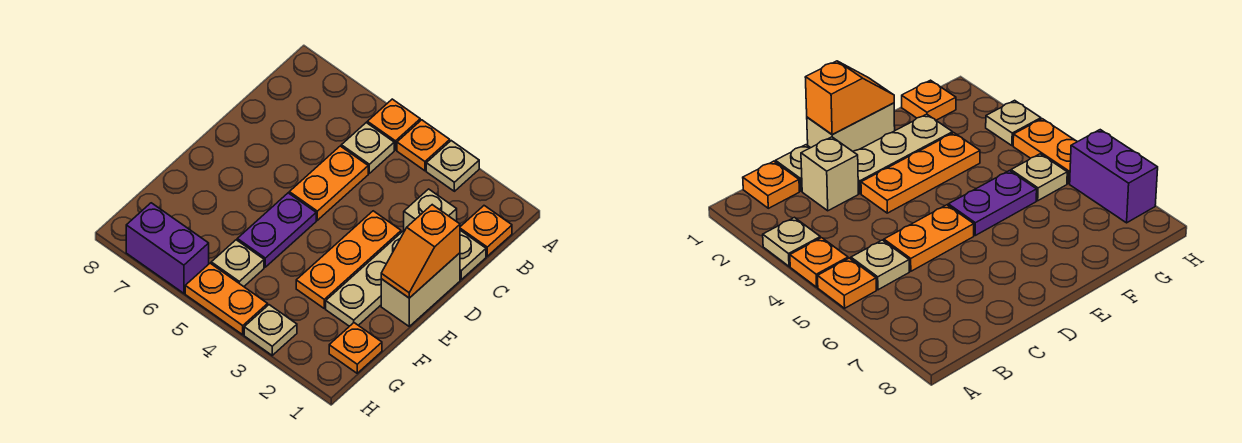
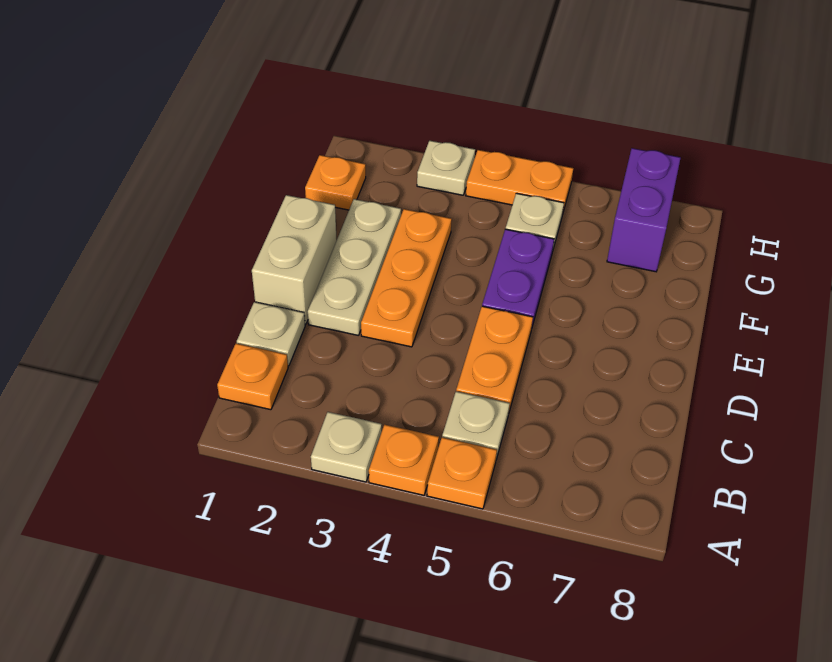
tan brick C2 level 1 -> none
orange slope D1:E1 level 2 top D -> none
purple brick H6:H7 level 1 -> purple brick G7:H7 level 1

